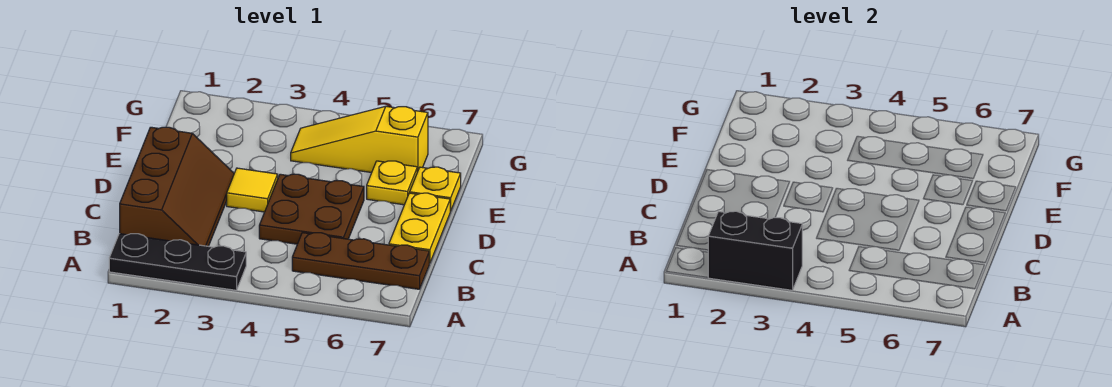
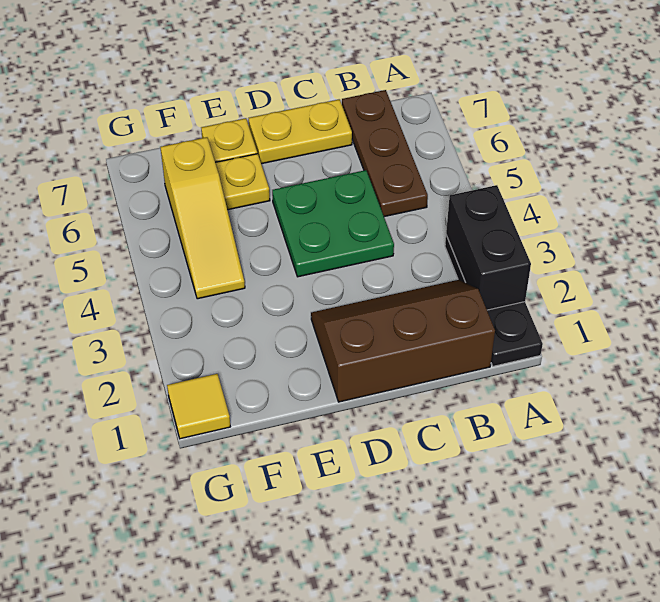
brown plate C4:D5 level 1 -> green plate C4:D5 level 1
yellow tile D3 level 1 -> yellow tile G1 level 1

